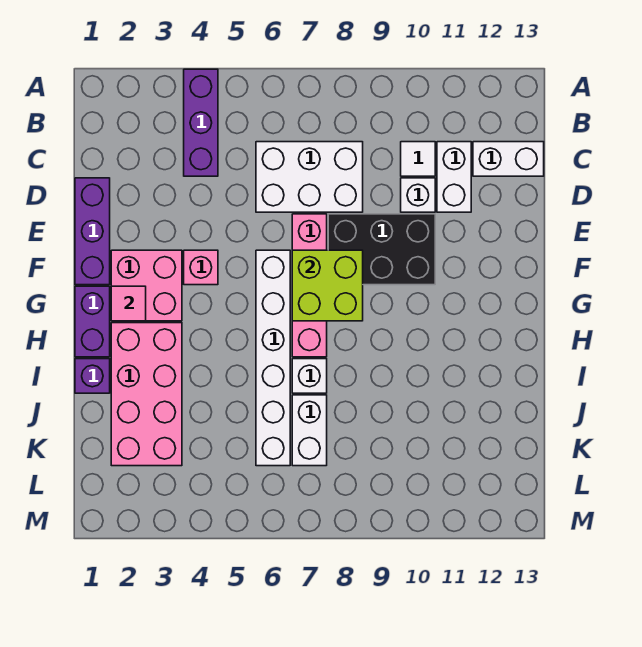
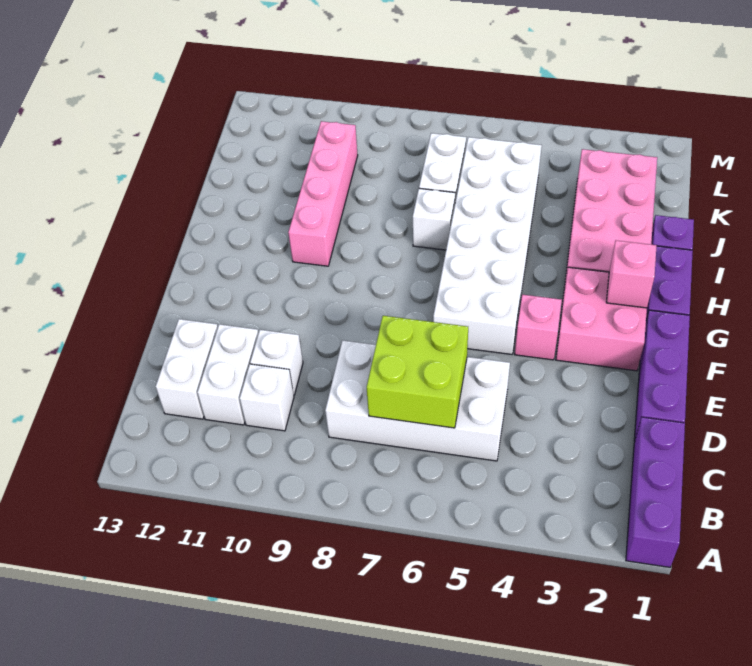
purple brick A4:C4 level 1 -> purple brick A1:C1 level 1
white brick C6:D8 level 1 -> white brick C5:D8 level 1
white tile C10 level 1 -> white brick C10 level 1
white brick C12:C13 level 1 -> white brick C12:D12 level 1
pink brick E7:H7 level 1 -> pink brick H10:K10 level 1
black brick E8:F10 level 1 -> none
white brick F6:K6 level 1 -> white brick F5:K6 level 1
lime brick F7:G8 level 2 -> lime brick C6:D7 level 2
pink tile G2 level 2 -> pink brick G2 level 2

